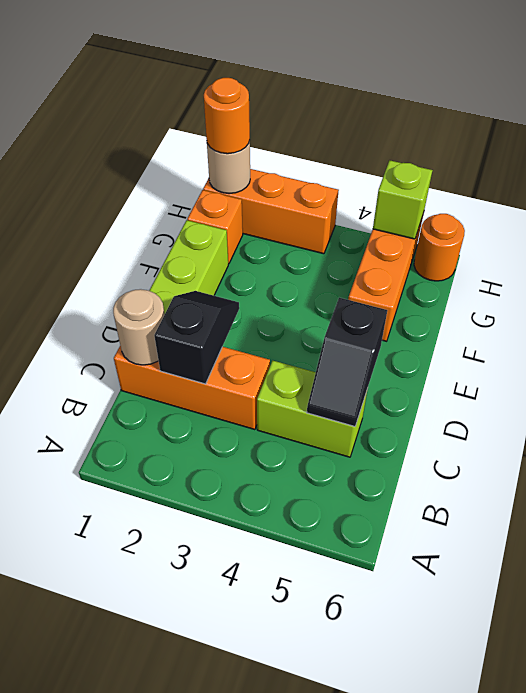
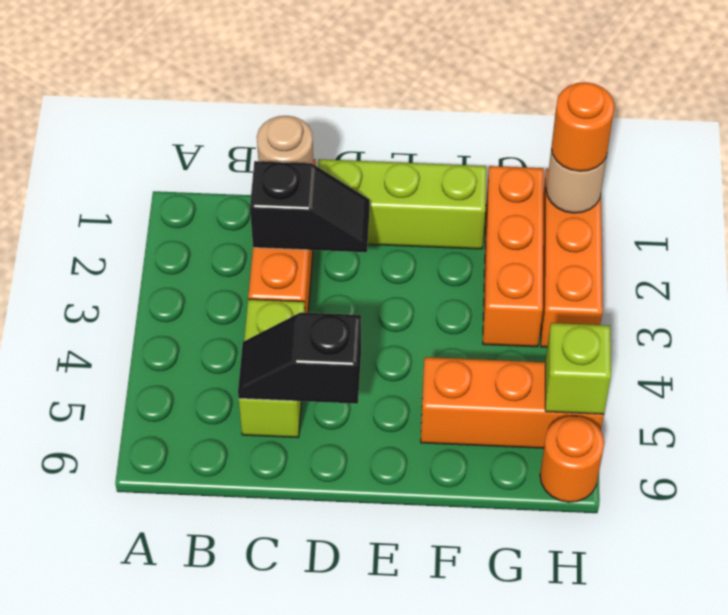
orange brick G1 level 1 -> orange brick G1:G3 level 1

